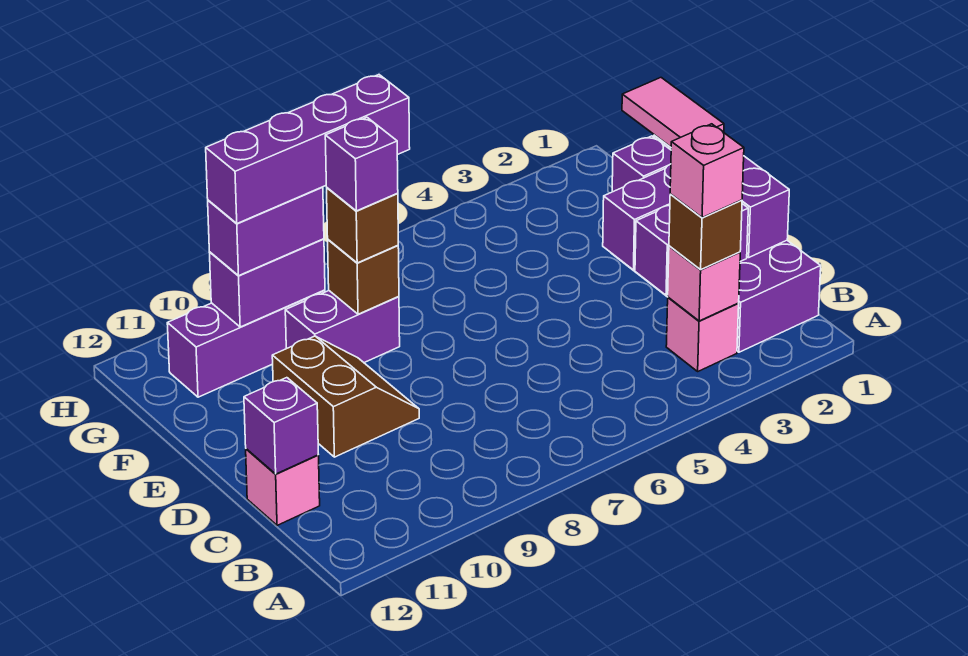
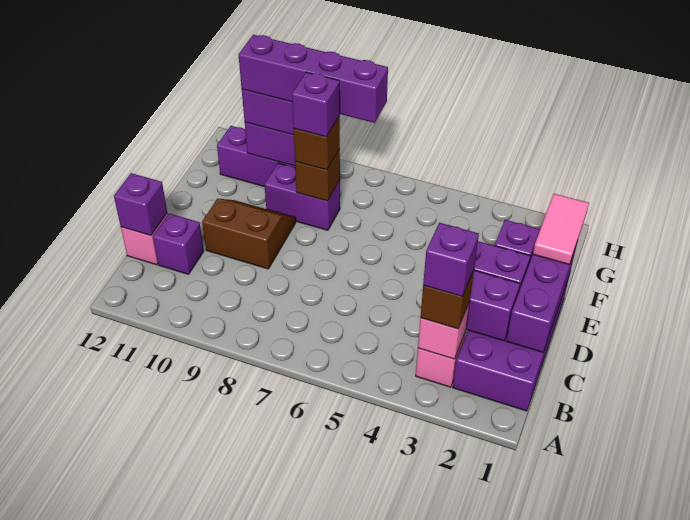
pink brick B3 level 4 -> purple brick B3 level 4
none -> purple brick C11 level 1
brown slope D9:E10 level 1 top 10 -> brown slope D9:E10 level 1 top D

